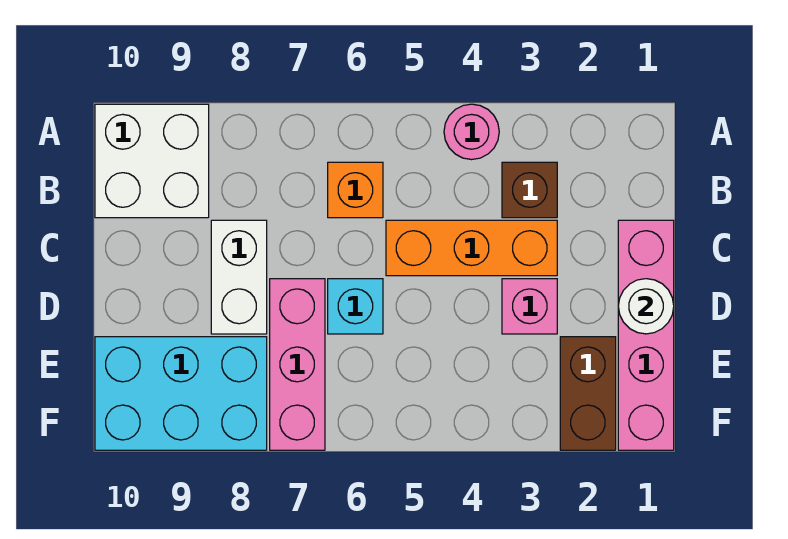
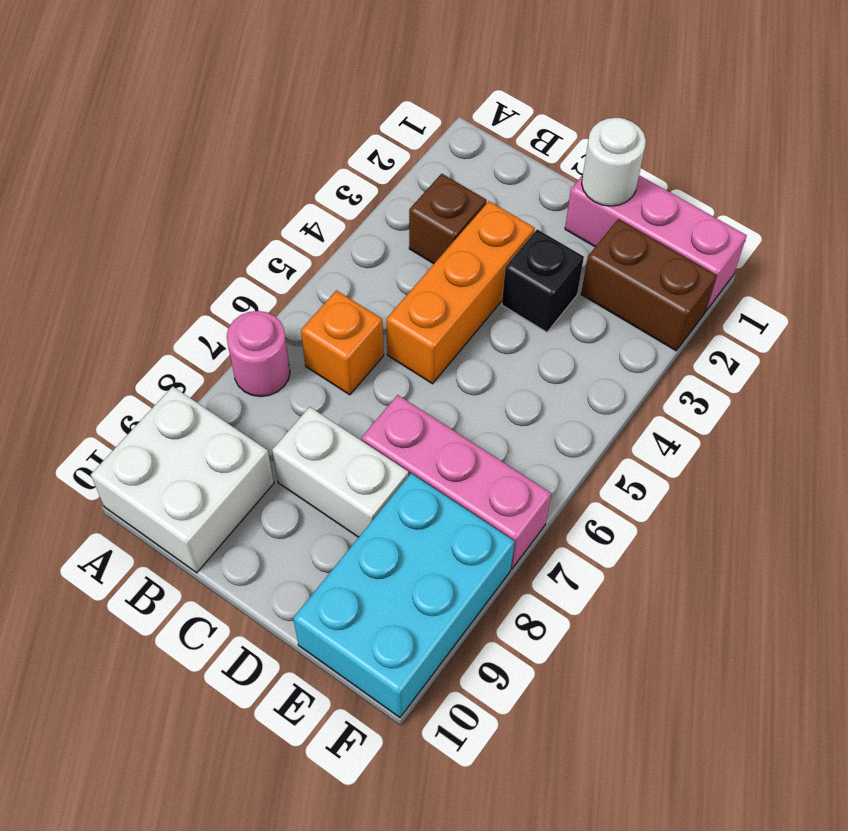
pink round brick A4 level 1 -> pink round brick A7 level 1
pink brick C1:F1 level 1 -> pink brick D1:F1 level 1
pink brick D3 level 1 -> black brick D3 level 1
cyan brick D6 level 1 -> none

